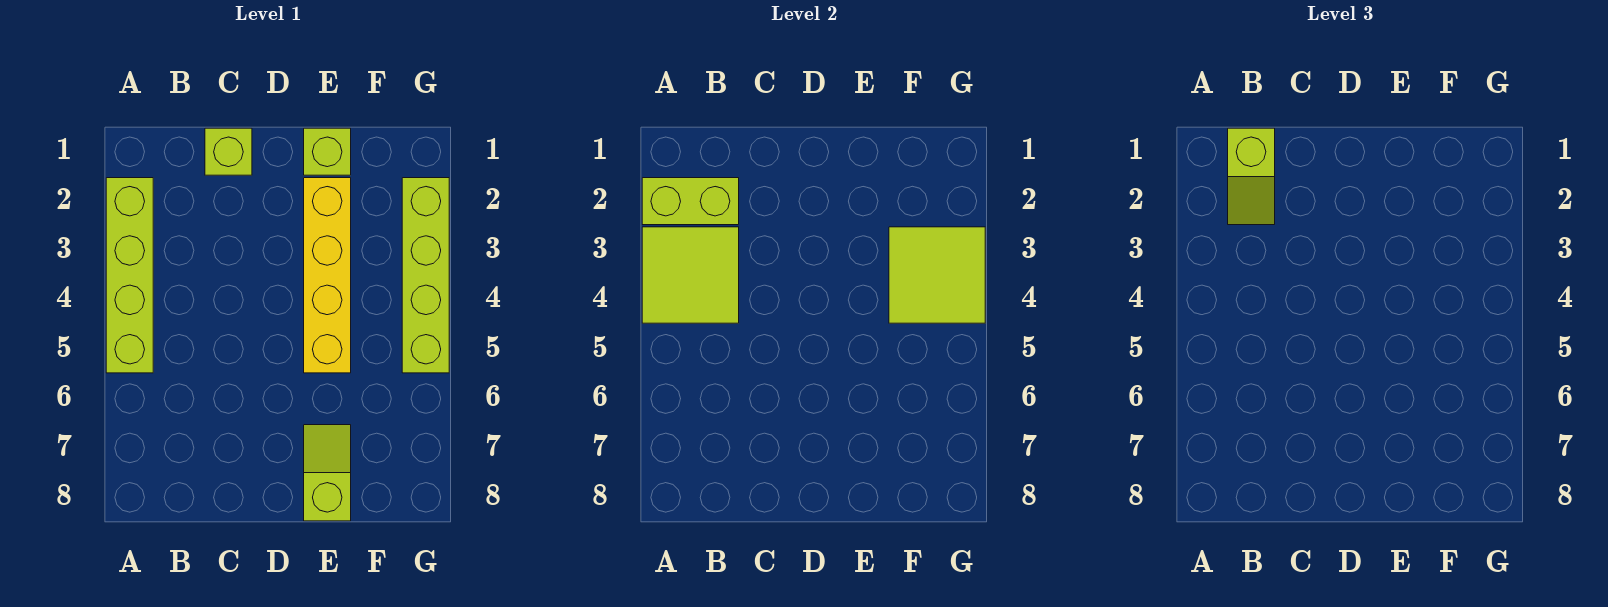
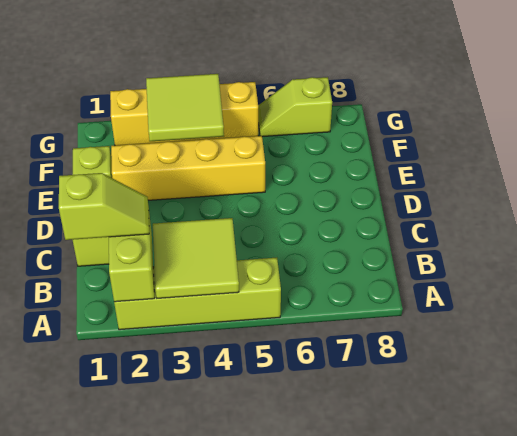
lime slope E7:E8 level 1 top 8 -> lime slope G6:G7 level 1 top 7
lime brick G2:G5 level 1 -> yellow brick G2:G5 level 1

